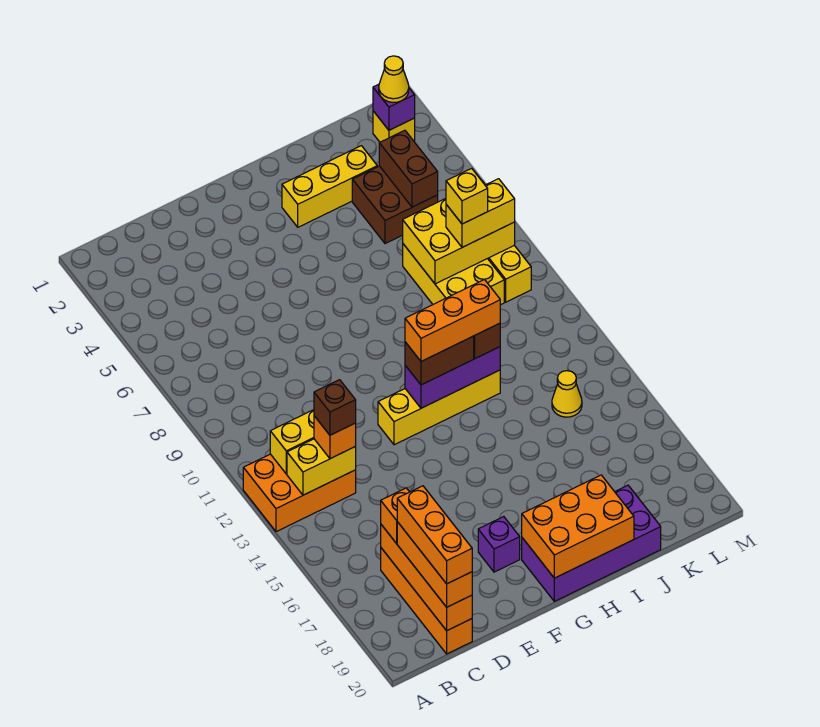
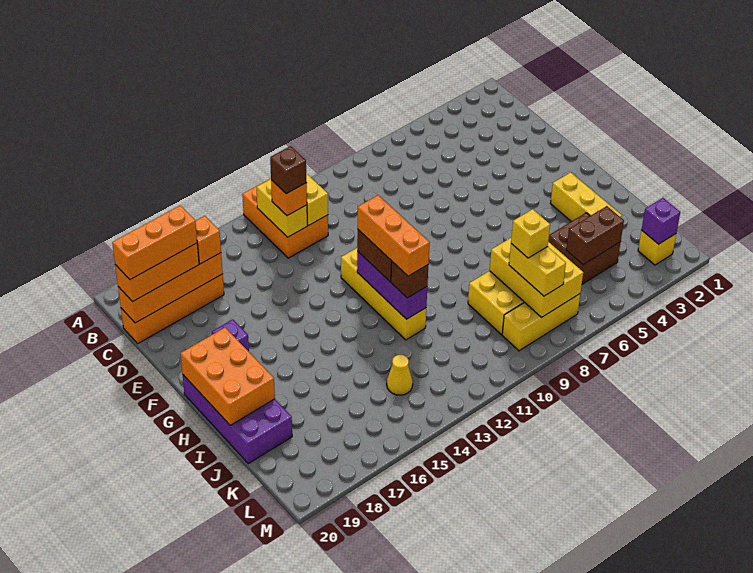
yellow cone L2 level 3 -> none

